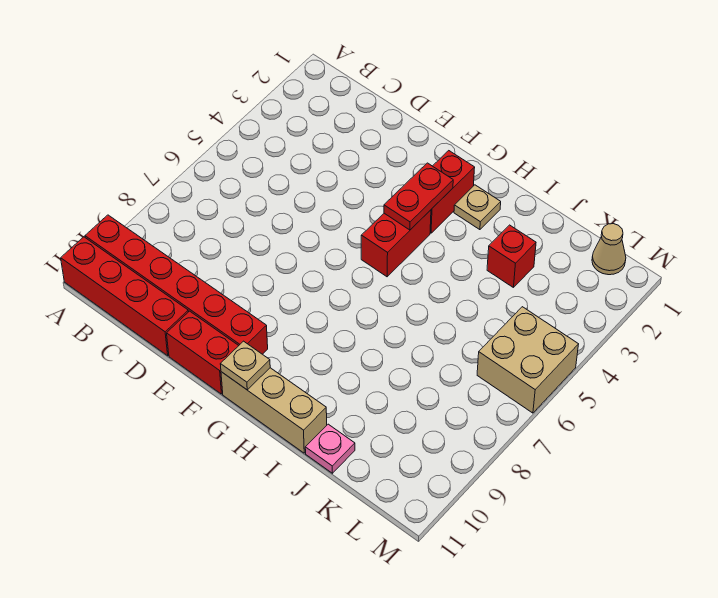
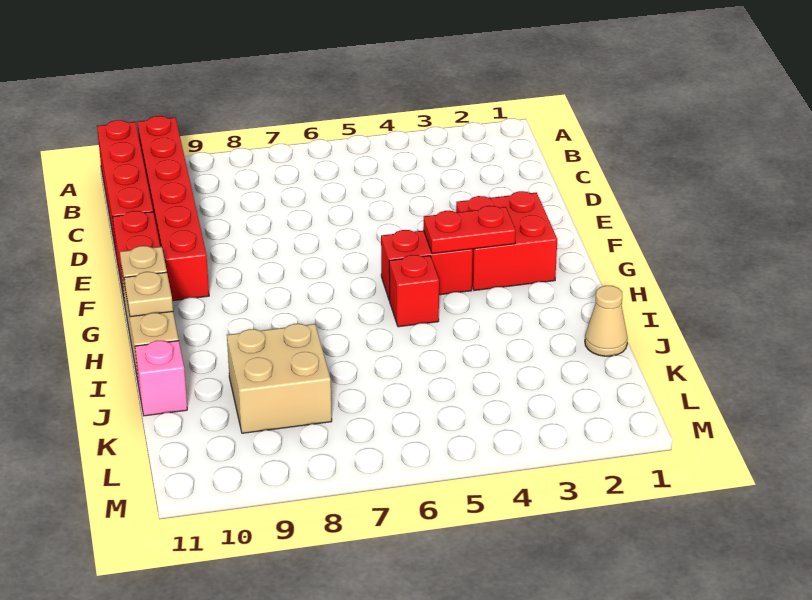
red brick G2:G3 level 1 -> red brick F2:G3 level 1
tan plate H2 level 1 -> tan plate H11 level 2
red brick J3 level 1 -> red brick H5 level 1
pink plate J11 level 1 -> pink brick J11 level 1
tan cone L1 level 1 -> tan cone J1 level 1
tan brick L5:M6 level 1 -> tan brick J8:K9 level 1

